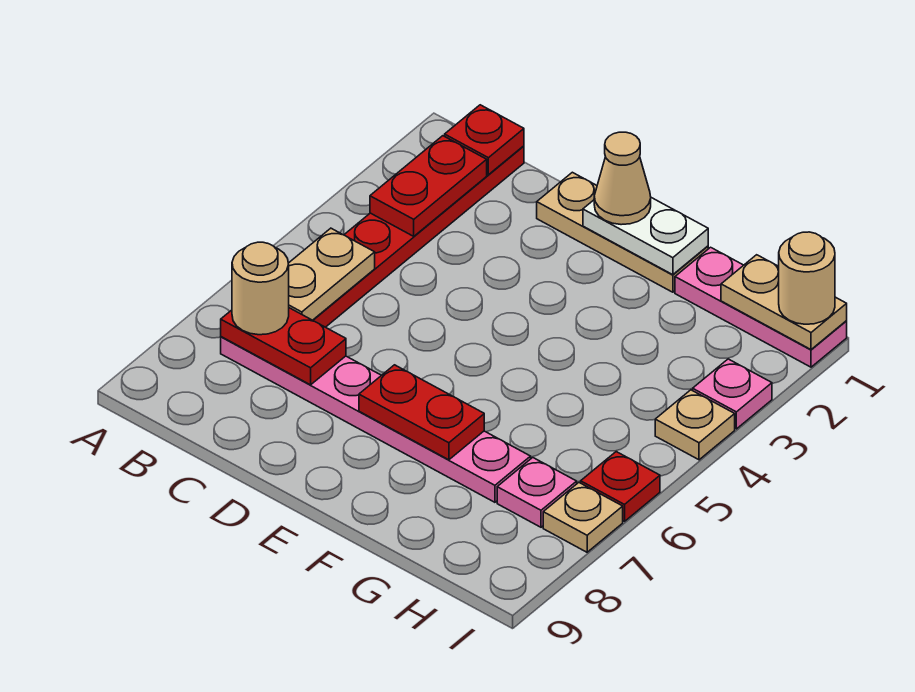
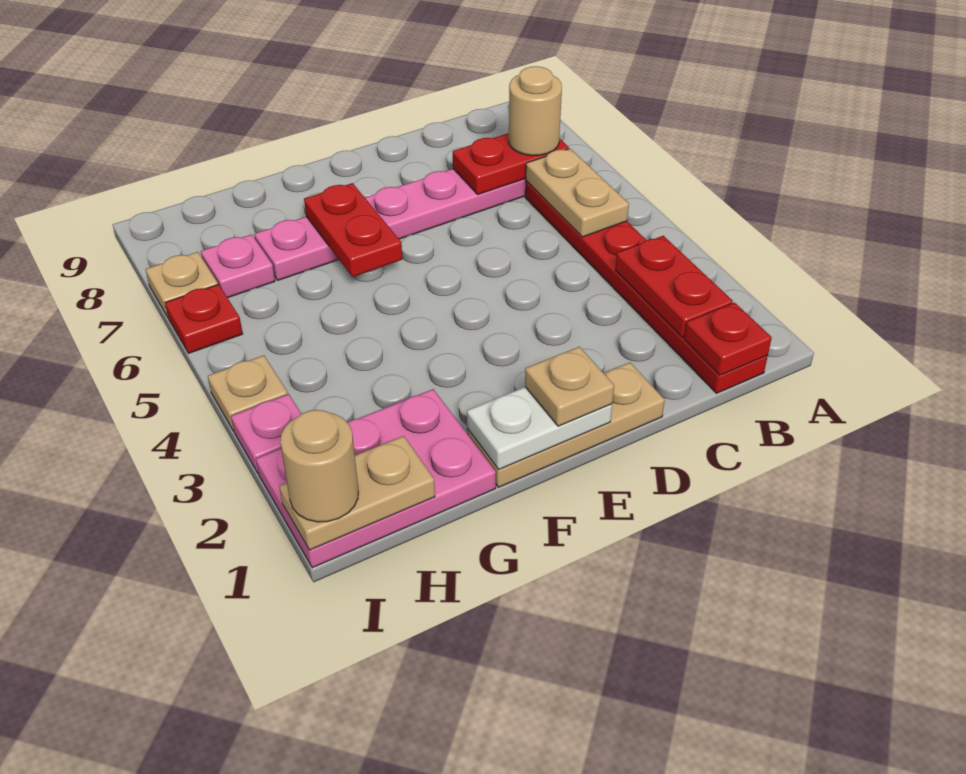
tan cone E1 level 3 -> tan plate E1 level 3
red plate E7:F7 level 2 -> red plate F6:F7 level 2
pink plate G1:I1 level 1 -> pink plate G1:I2 level 1

